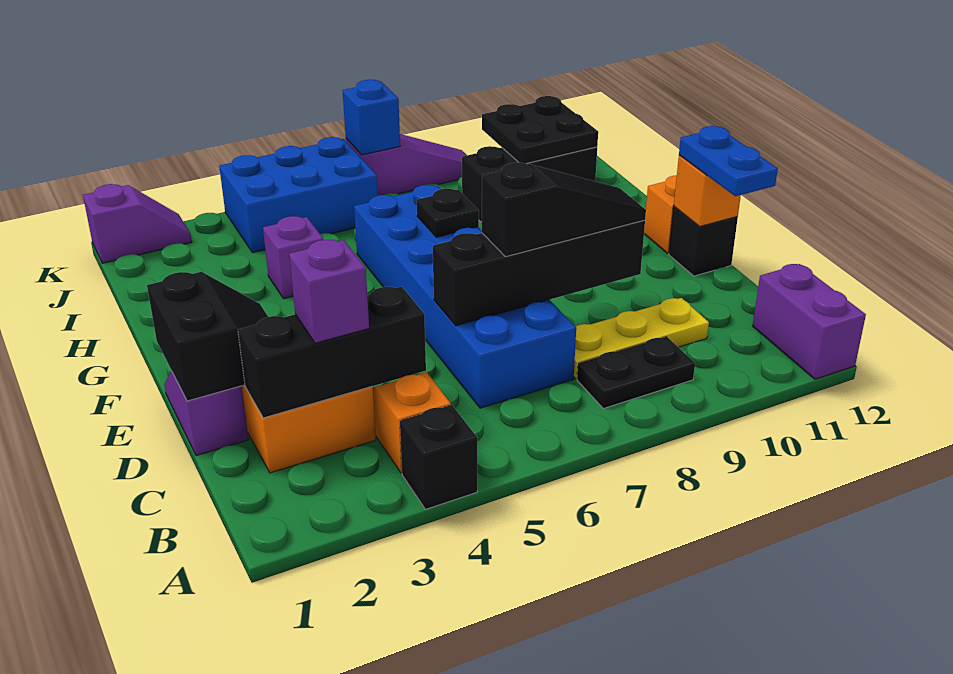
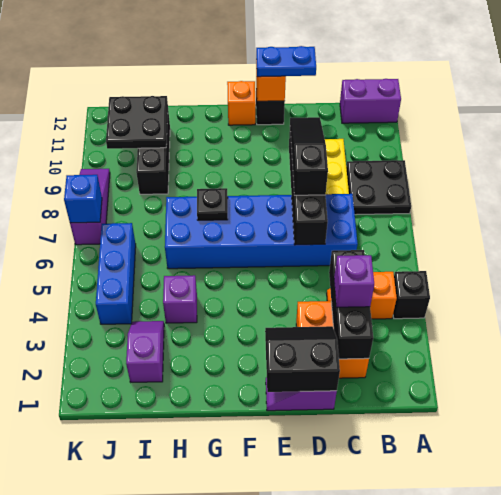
black plate B8:B9 level 1 -> black plate A8:B9 level 1
blue brick J4:K6 level 1 -> blue brick J4:J6 level 1
purple slope K1:K2 level 1 top 1 -> purple slope I2:I3 level 1 top 2

